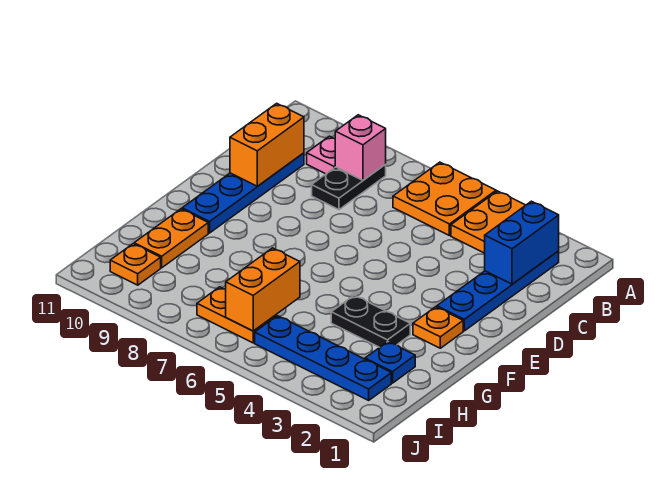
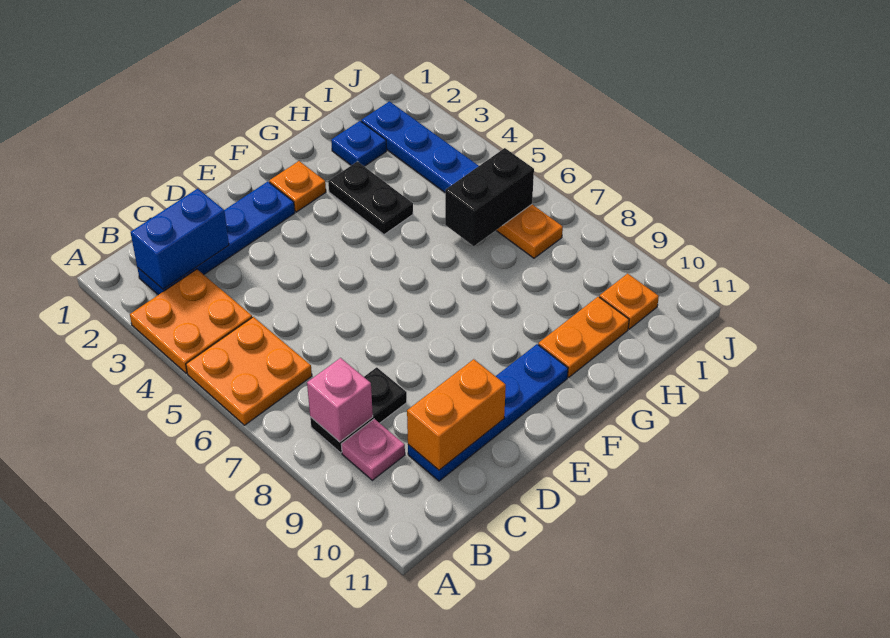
orange brick H6:I6 level 2 -> black brick H6:I6 level 2

